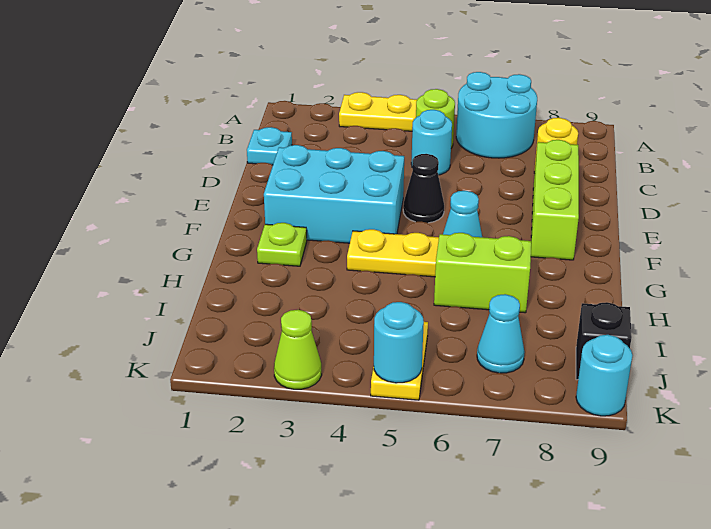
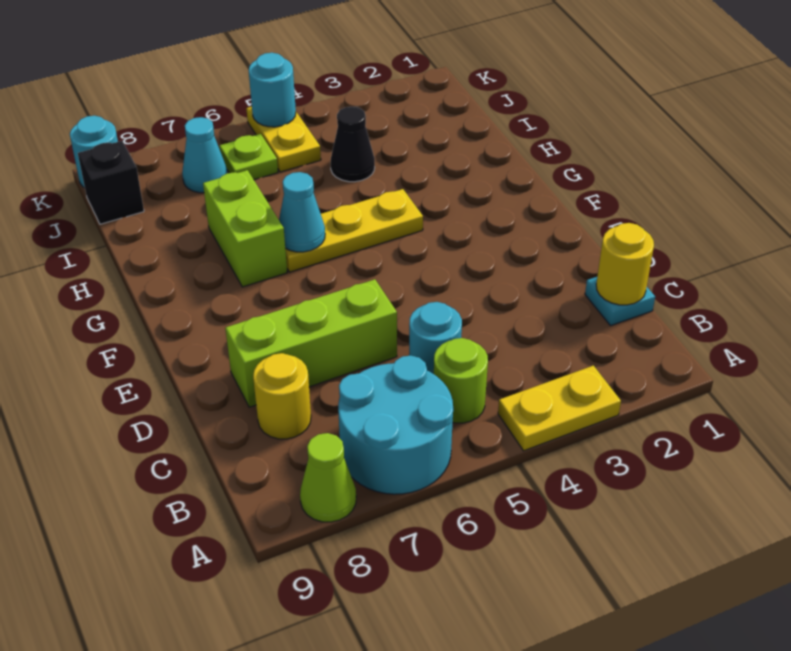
none -> yellow round brick C1 level 2
lime brick D8:F8 level 1 -> lime brick D6:D8 level 1
cyan brick E2:F4 level 1 -> none
black cone E5 level 1 -> black cone I4 level 1
lime plate G2 level 1 -> lime plate J6 level 1
lime brick H6:H7 level 1 -> lime brick G7:H7 level 1
lime cone K3 level 1 -> lime cone A8 level 1

